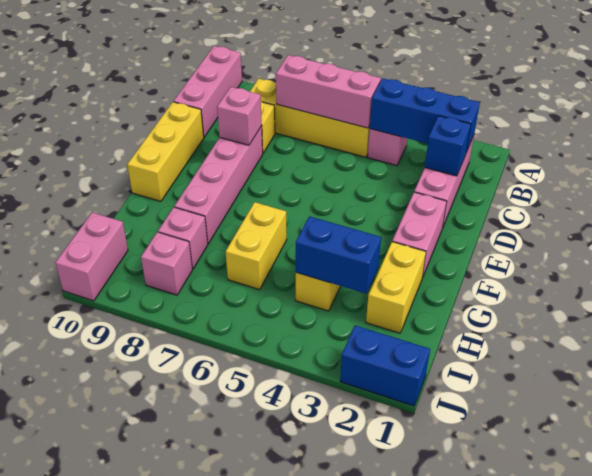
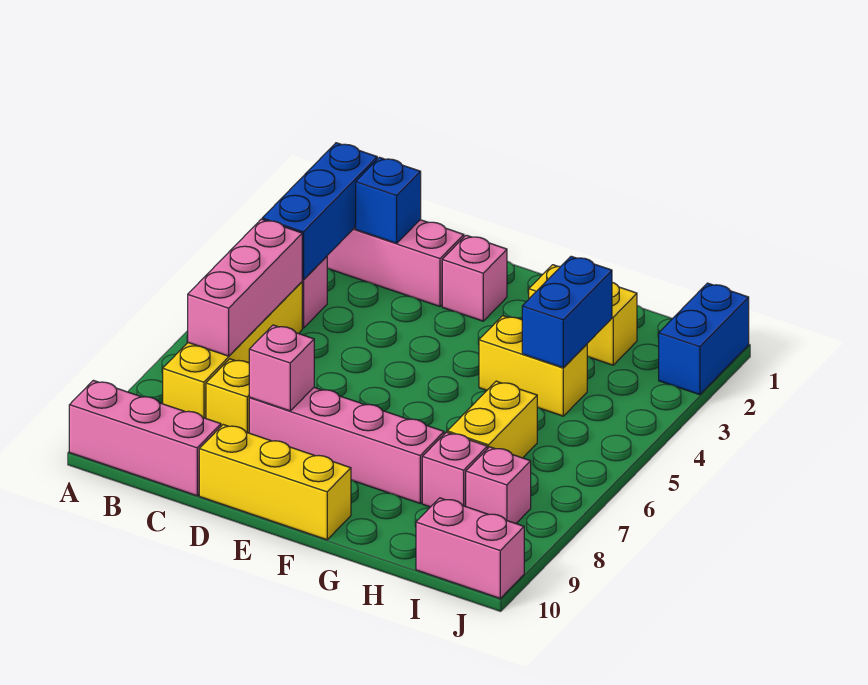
pink brick E2:F2 level 1 -> pink brick E2 level 1
yellow brick G6:H6 level 1 -> yellow brick H6:H7 level 1

